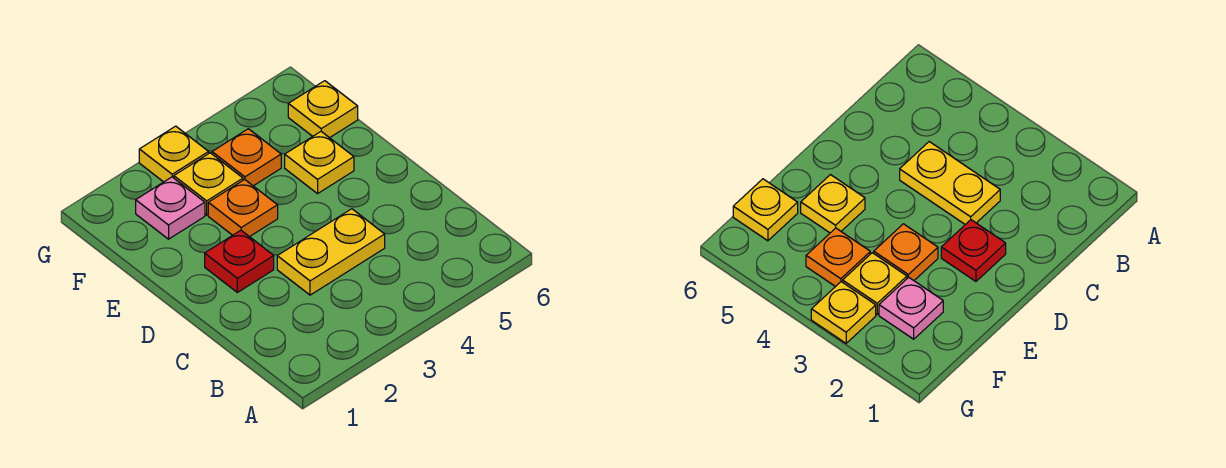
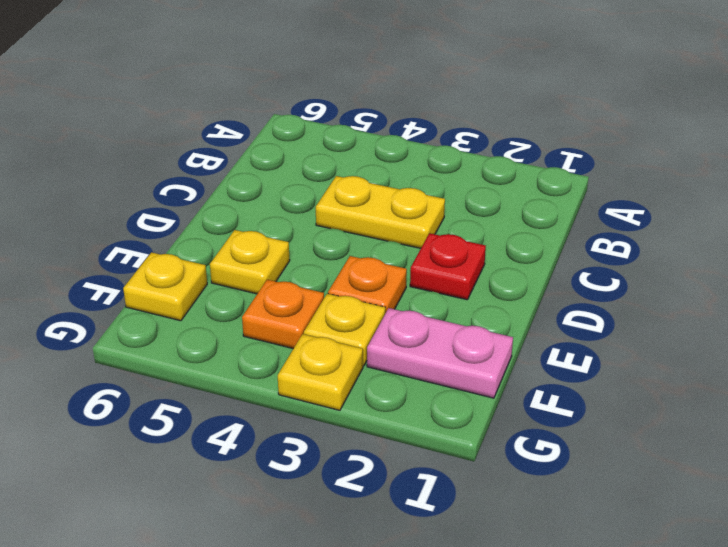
pink plate F2 level 1 -> pink plate F1:F2 level 1

